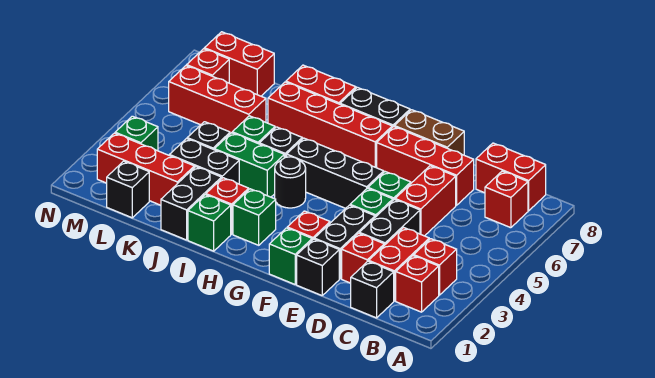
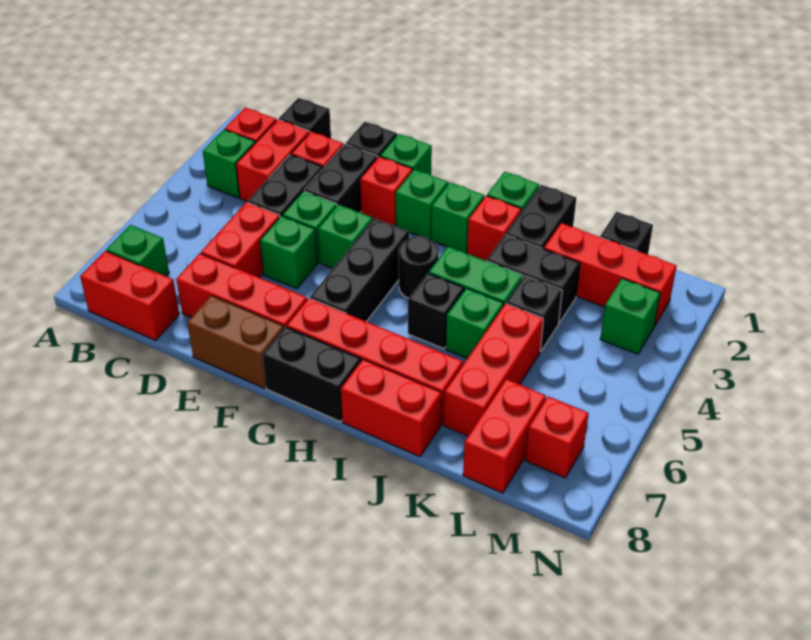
red brick B3 level 1 -> green brick B3 level 1
red brick B7 level 1 -> green brick B7 level 1
none -> green brick F4 level 1
black brick F5:H5 level 1 -> black brick G4:G6 level 1
none -> green brick G2 level 1
red brick K6:M6 level 1 -> red brick K5:K7 level 1
red brick L8:M8 level 1 -> red brick L7:L8 level 1

